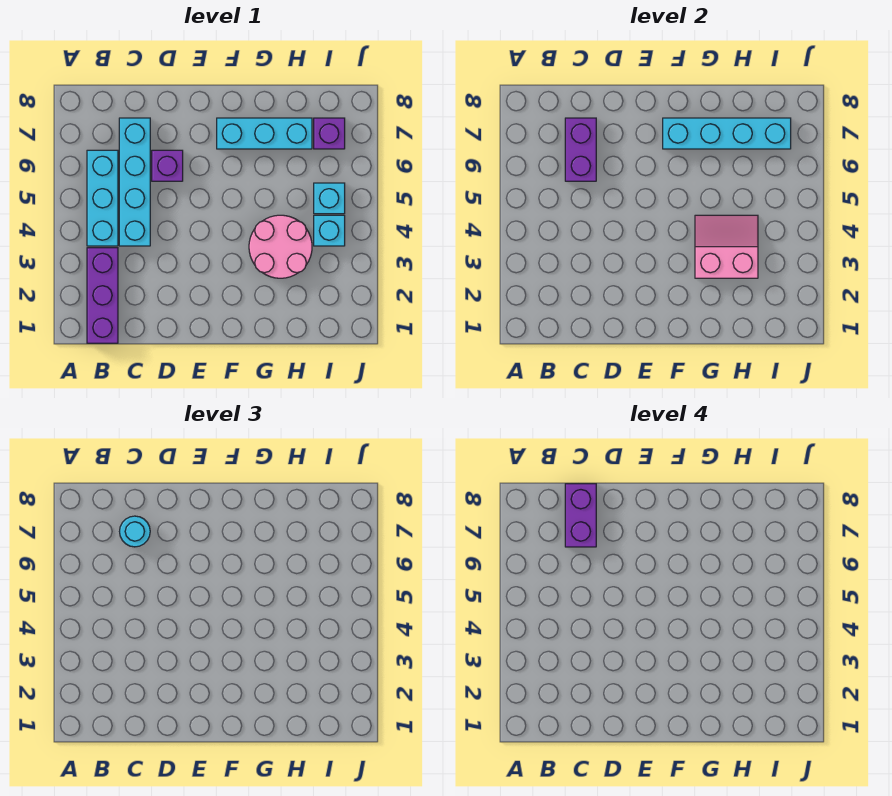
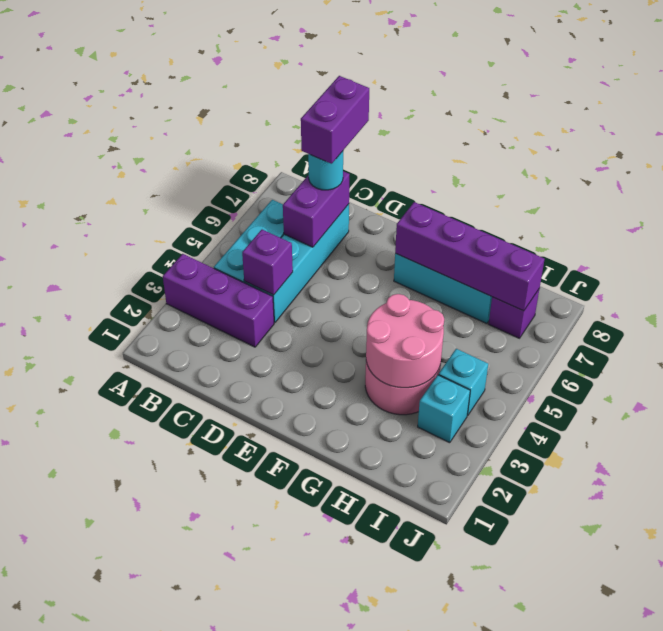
purple brick B1:B3 level 1 -> purple brick A3:C3 level 1
purple brick D6 level 1 -> purple brick C4 level 2
cyan brick F7:I7 level 2 -> purple brick F7:I7 level 2
pink slope G3:H4 level 2 top 3 -> pink round brick G3:H4 level 2
cyan brick I5 level 1 -> cyan brick I3 level 1

